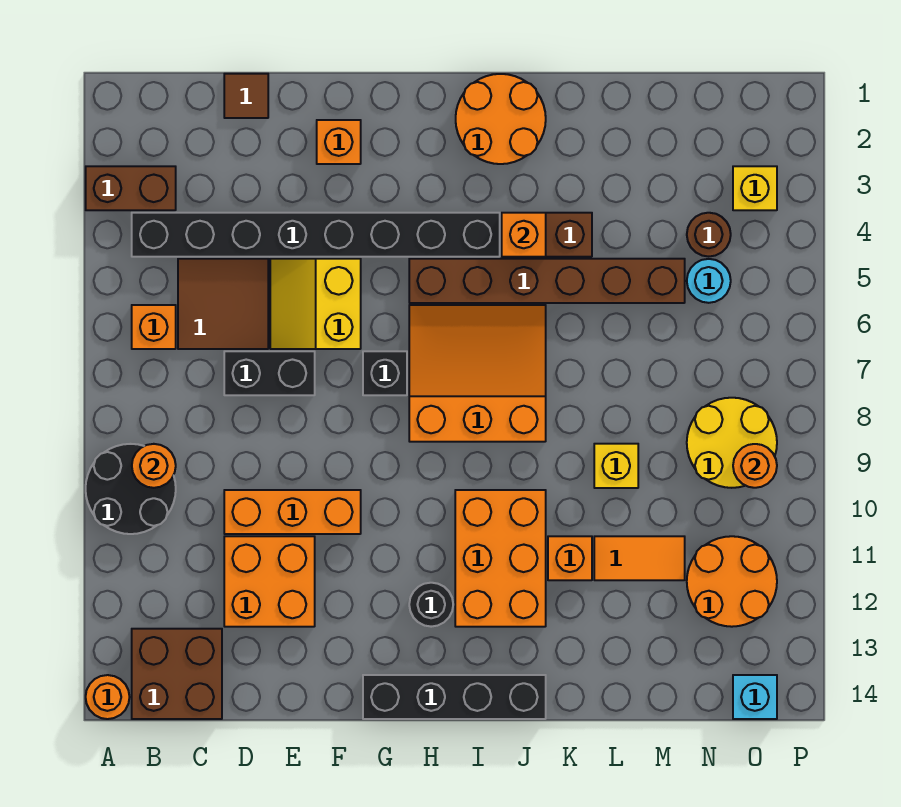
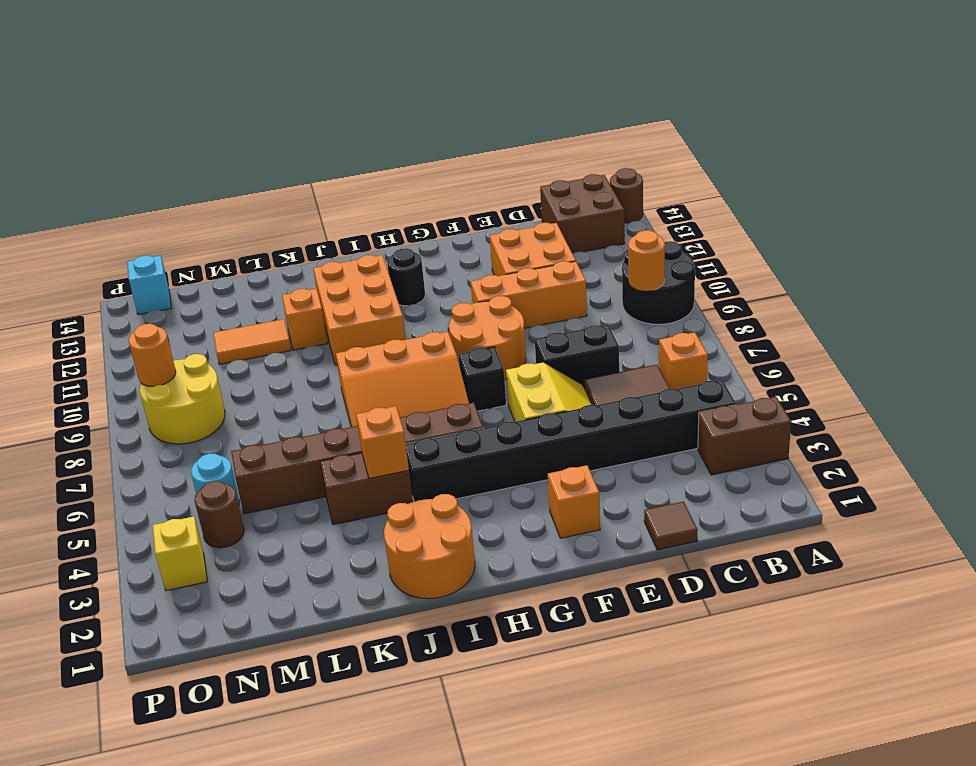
orange round brick A14 level 1 -> brown round brick A14 level 1
black brick G14:J14 level 1 -> none
yellow brick L9 level 1 -> none
orange round brick N11:O12 level 1 -> orange round brick F8:G9 level 1

